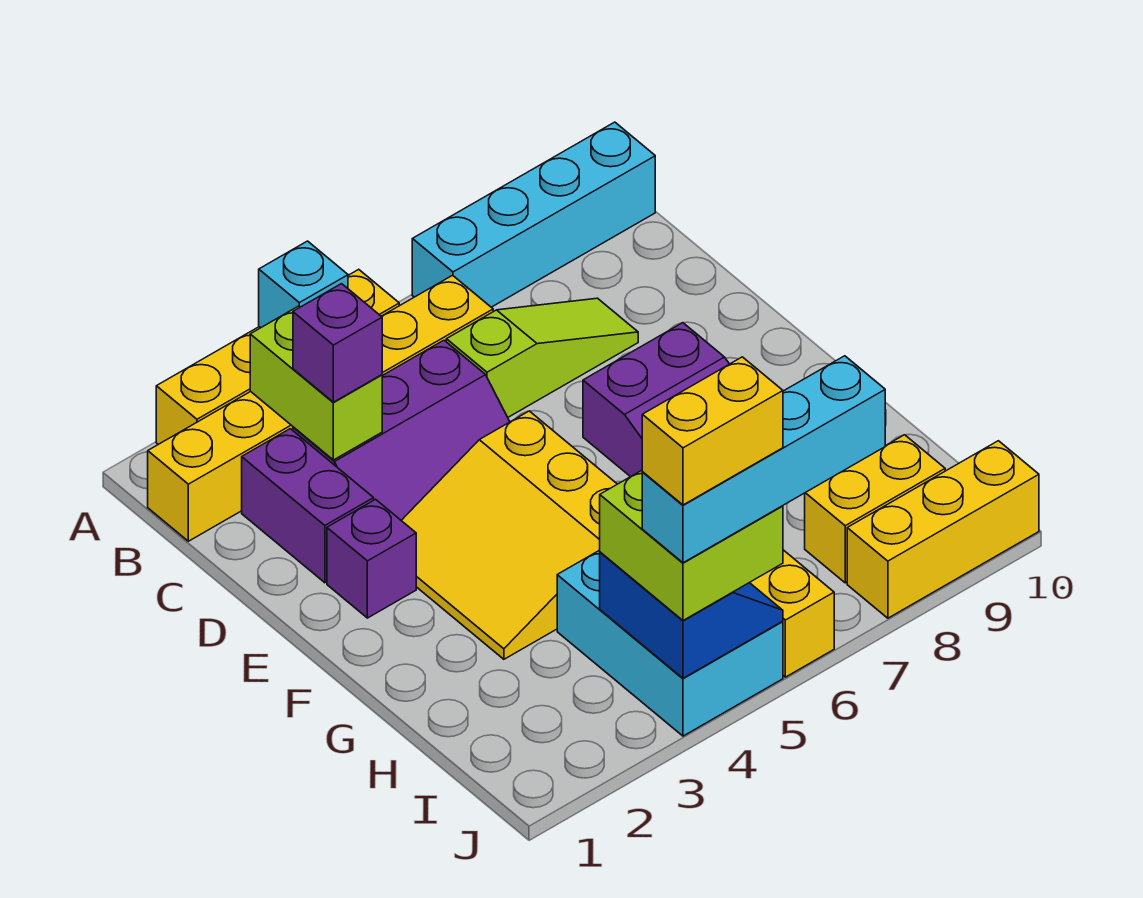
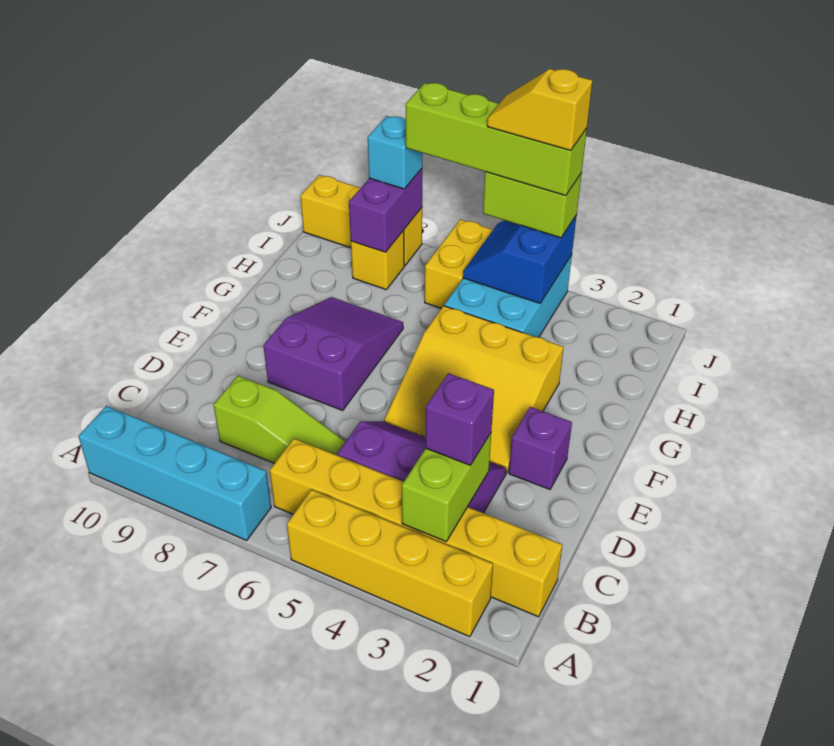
cyan brick A4 level 2 -> cyan brick J8 level 3
purple brick C2:D2 level 1 -> purple brick I8:J8 level 2
lime slope C6:C8 level 1 top 6 -> lime slope C6:C8 level 1 top 8
yellow slope E3:G5 level 1 top 5 -> yellow slope E3:G5 level 1 top G
lime brick I4:J5 level 3 -> lime brick J4:J5 level 3
yellow brick I8:I9 level 1 -> yellow brick I8 level 1
cyan brick J4:J7 level 4 -> lime brick J4:J7 level 4
yellow brick J4:J5 level 5 -> yellow slope J4:J5 level 5 top 4

